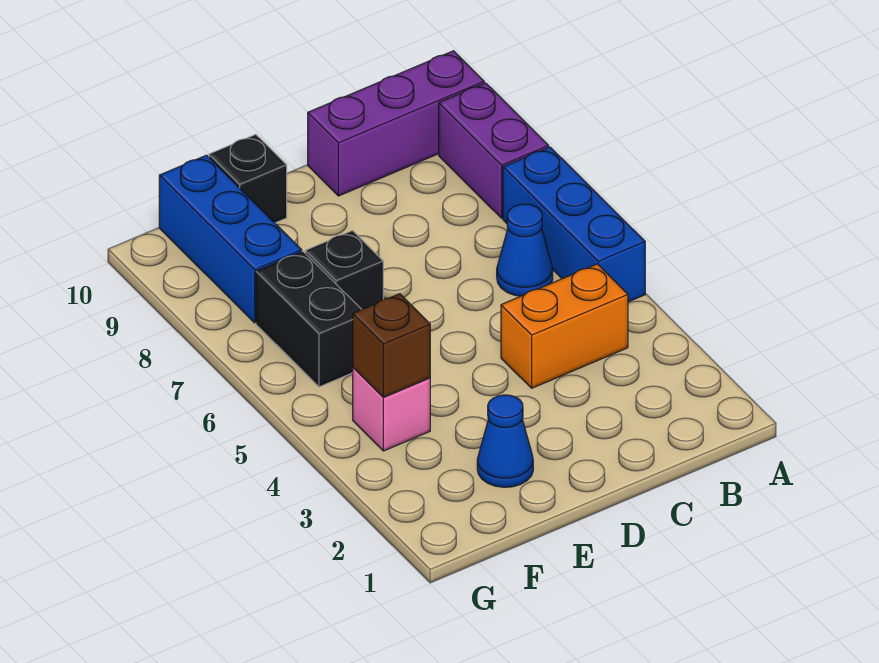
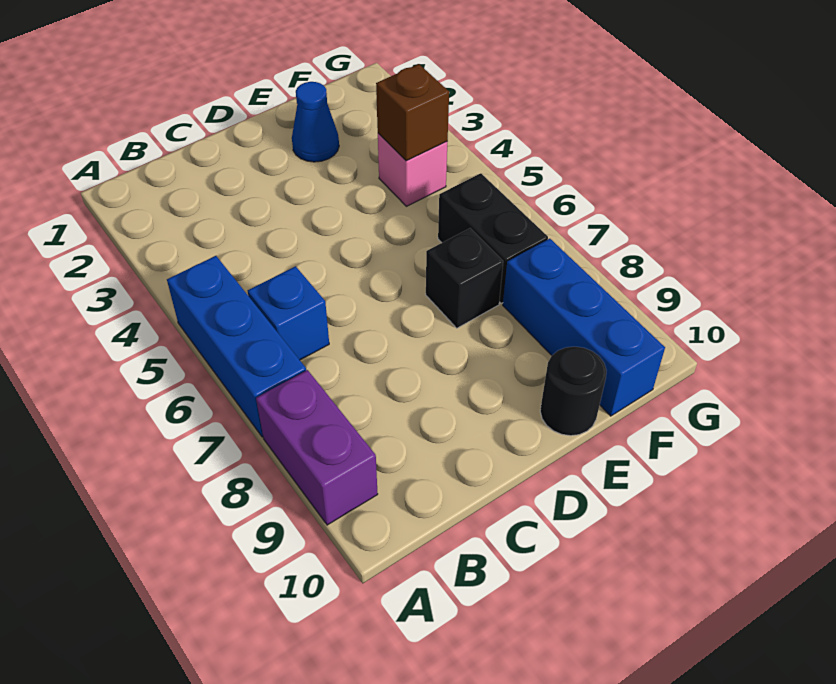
purple brick A10:C10 level 1 -> none
orange brick B4:C4 level 1 -> none
blue cone B6 level 1 -> blue brick B6 level 1
black brick E10 level 1 -> black round brick E10 level 1

